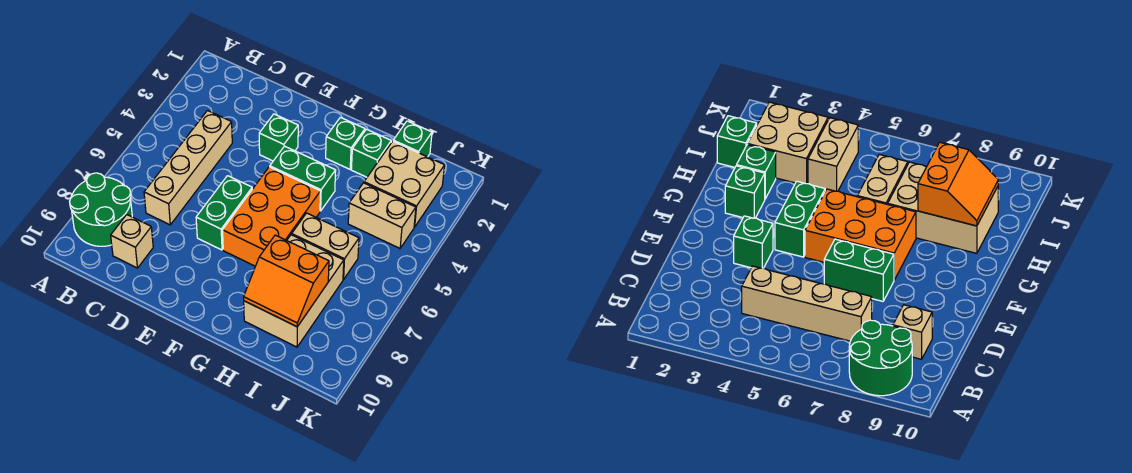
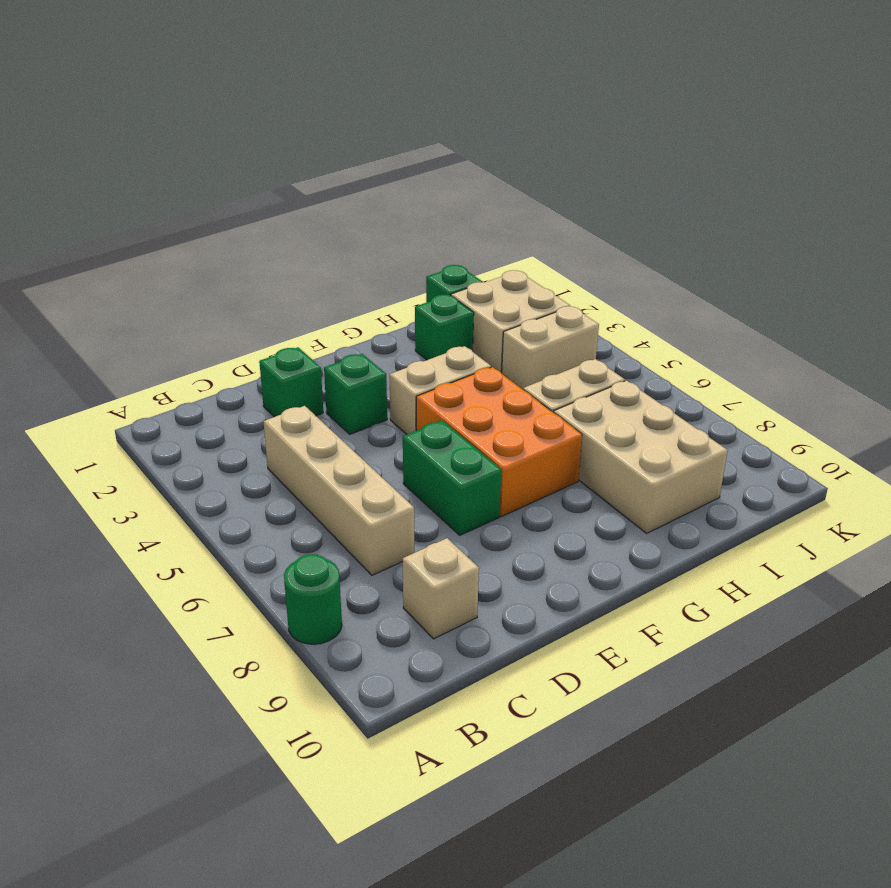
green round brick A8:B9 level 1 -> green round brick A8 level 1
green brick F4:G4 level 1 -> tan brick F4:G4 level 1
green brick G2 level 1 -> green brick D2 level 1
orange slope H8:I9 level 2 top 8 -> none

